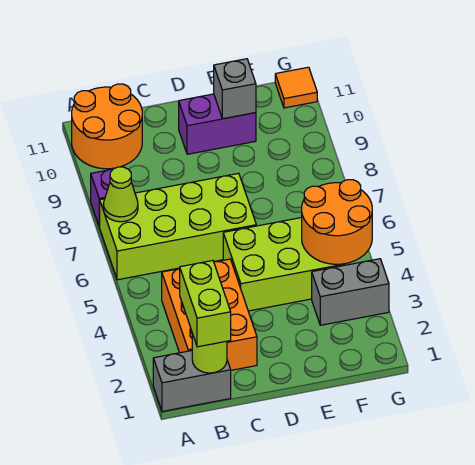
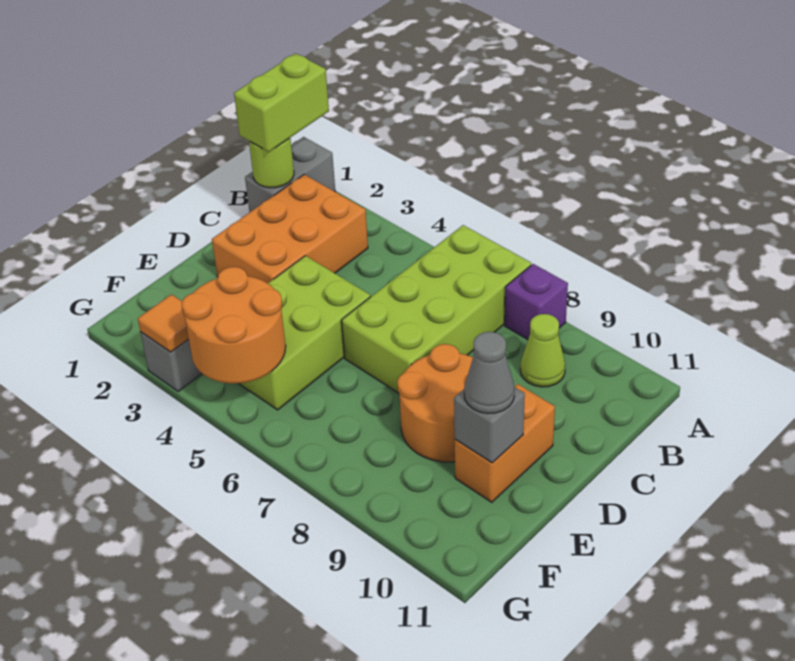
lime cone A7 level 2 -> lime cone B9 level 1
orange round brick A10:B11 level 1 -> orange round brick D8:E9 level 1
lime brick B1:B2 level 3 -> lime brick A1:B1 level 3
orange brick B2:C4 level 1 -> orange brick B2:D3 level 1
purple brick D10:E10 level 1 -> orange brick D10:E10 level 1
none -> grey cone E10 level 3
orange tile G11 level 1 -> orange tile G3 level 2

